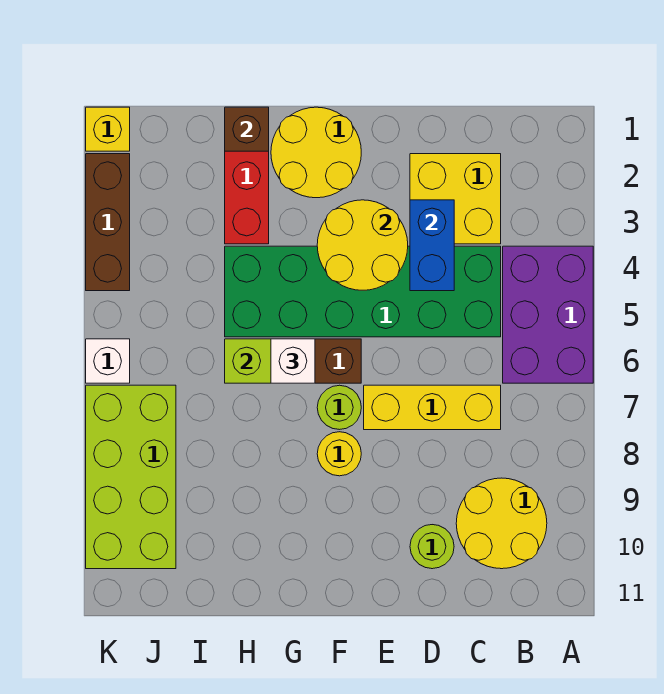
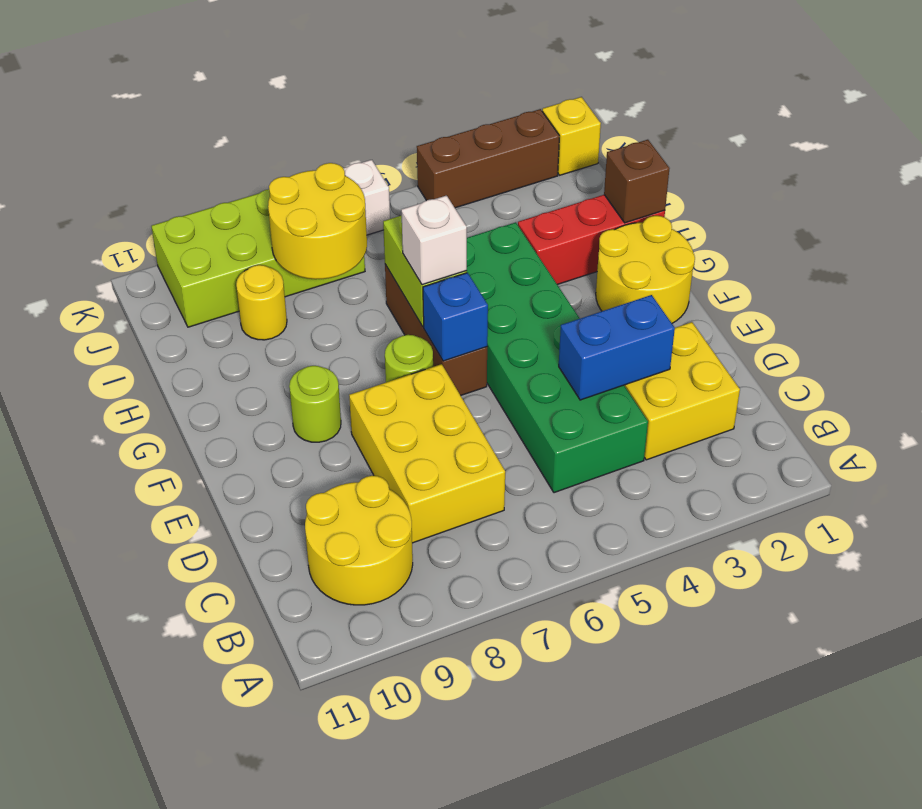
purple brick A4:B6 level 1 -> none
yellow brick C7:E7 level 1 -> yellow brick C7:E8 level 1
lime round brick D10 level 1 -> lime round brick F9 level 1
yellow round brick E3:F4 level 2 -> yellow round brick I7:J8 level 2
none -> blue brick F6 level 2
yellow round brick F8 level 1 -> yellow round brick I9 level 1

